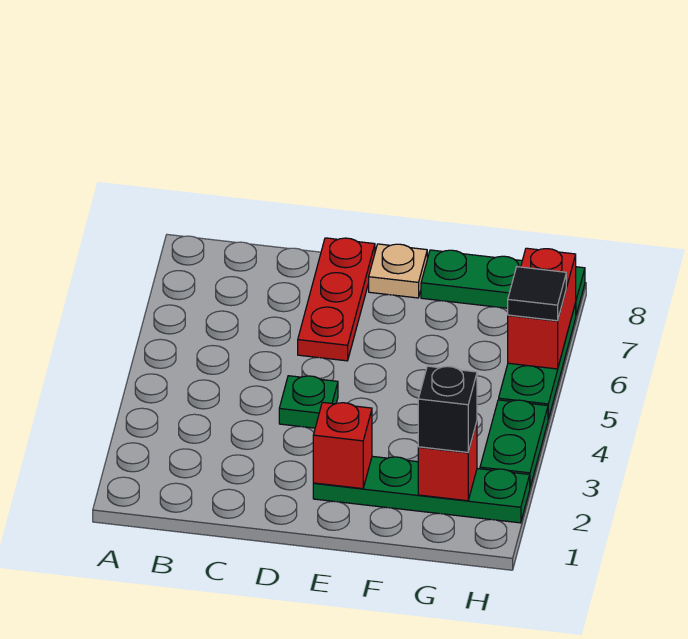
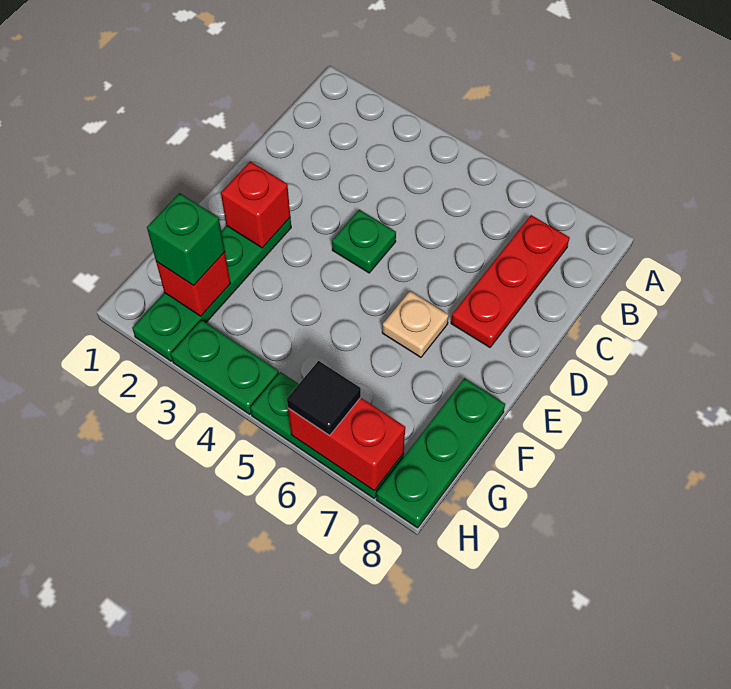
red plate D6:D8 level 1 -> red plate B7:D7 level 1
tan plate E8 level 1 -> tan plate E6 level 1
black brick G2 level 3 -> green brick G2 level 3

